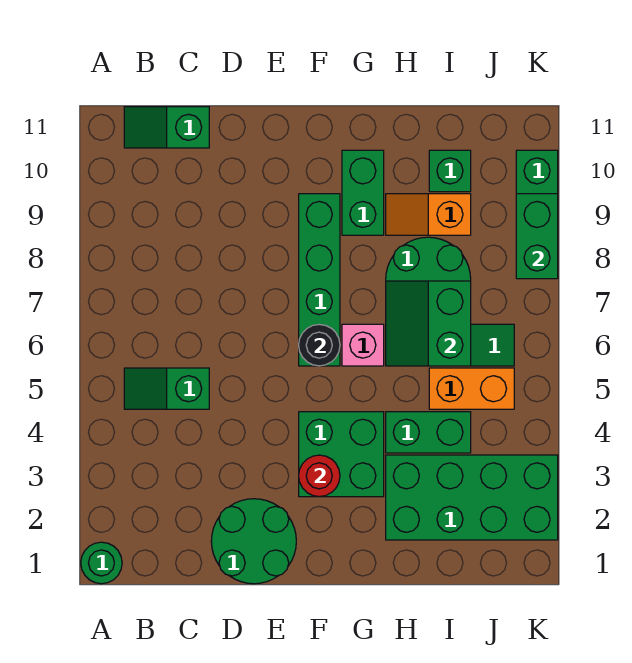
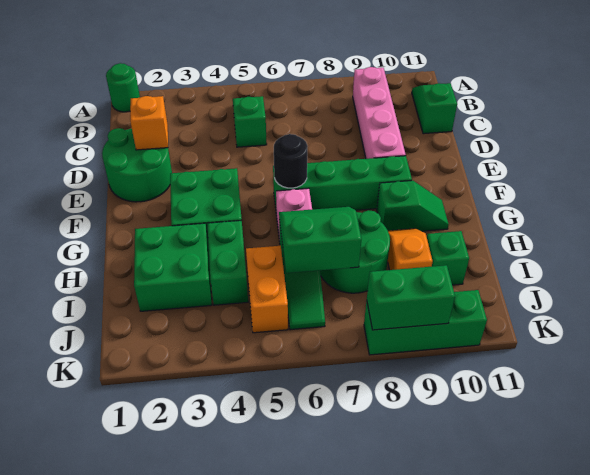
none -> pink brick B9:E9 level 1
none -> orange brick D2 level 2
red round brick F3 level 2 -> none
green brick G9:G10 level 1 -> green slope G9:G10 level 1 top 9
green brick H2:K3 level 1 -> green brick H2:I3 level 1

